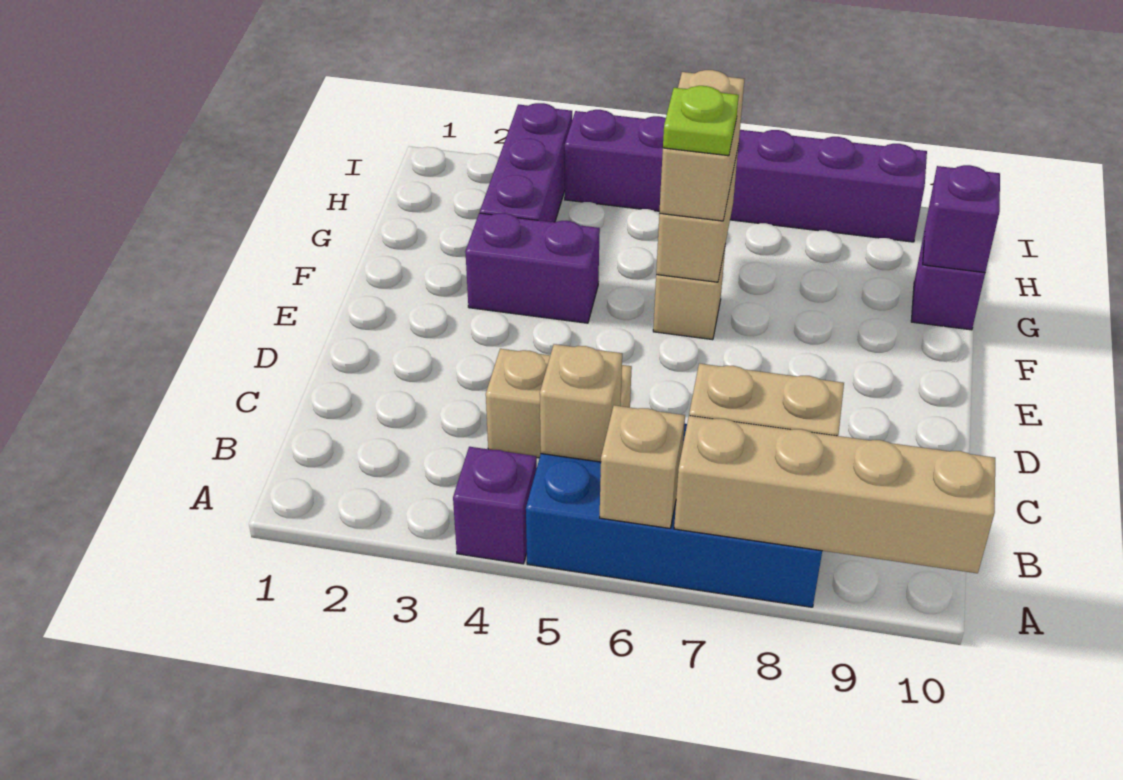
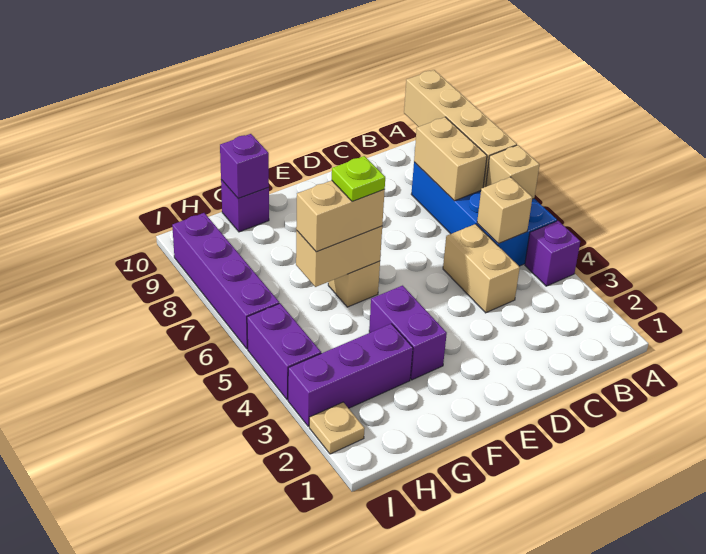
none -> tan plate I2 level 1

